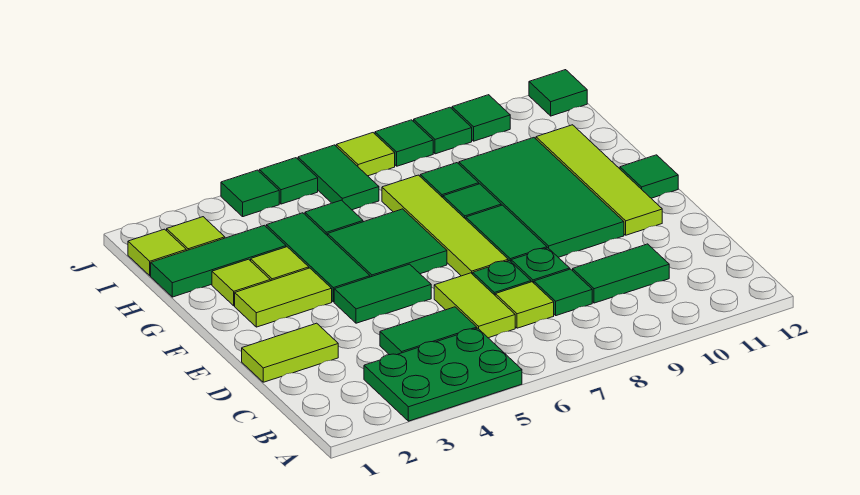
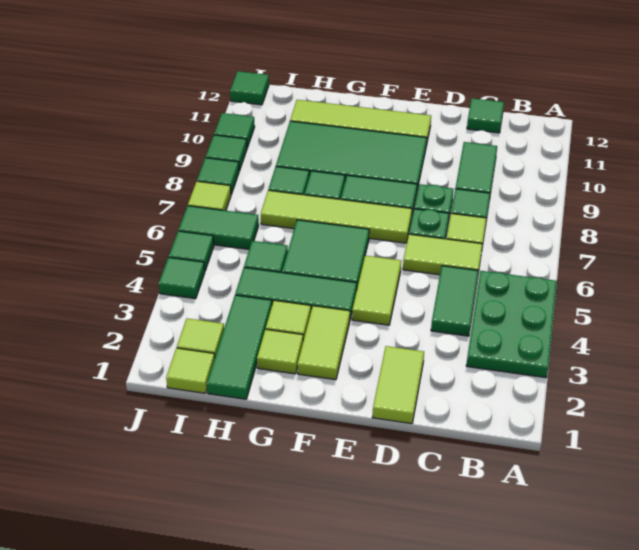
green tile E4:E5 level 1 -> lime tile E4:E5 level 1
green tile F12 level 1 -> green tile C12 level 1

